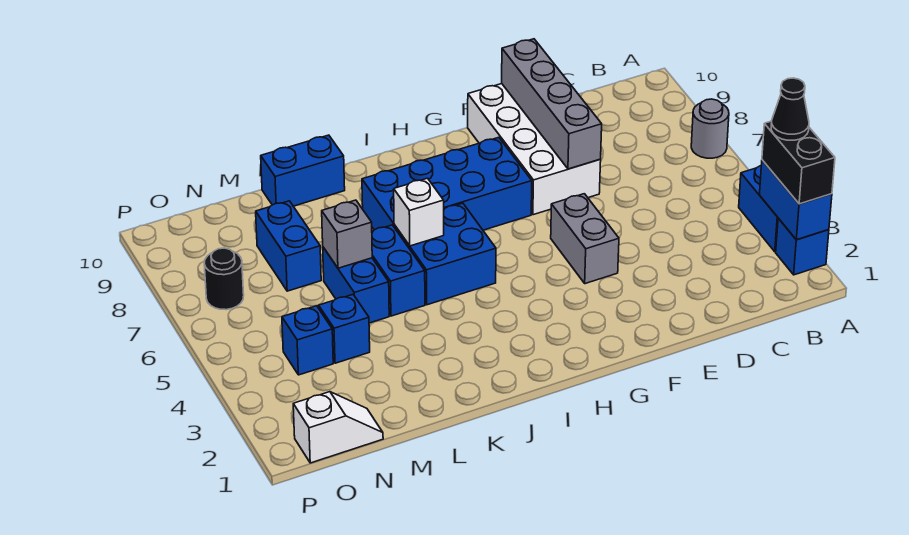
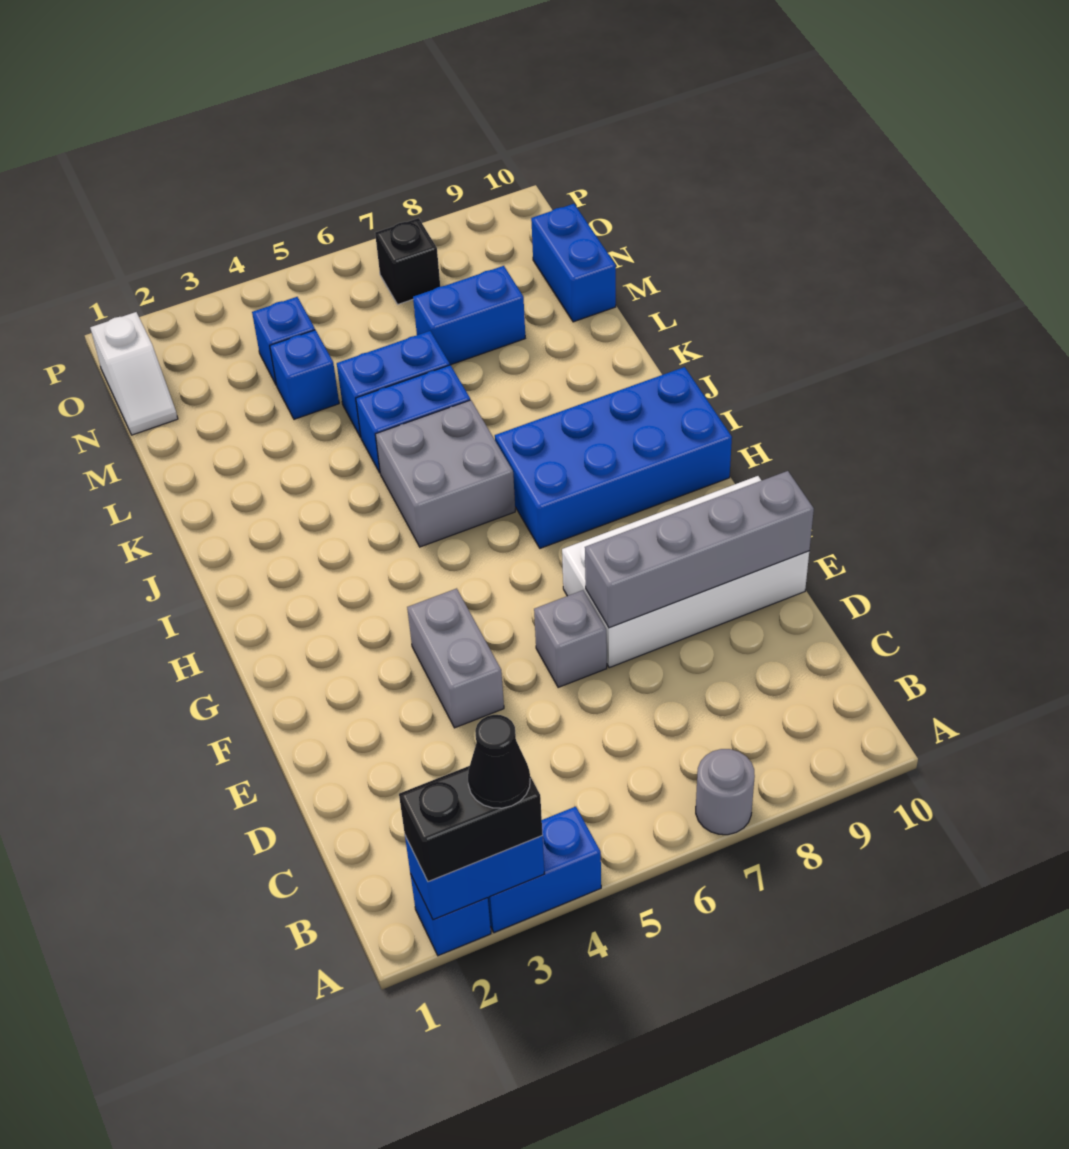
grey brick F4:F5 level 1 -> grey brick E4:F4 level 1
blue brick G7:J8 level 1 -> blue brick H7:I10 level 1
blue brick I5:J6 level 1 -> grey brick I5:J6 level 1
white brick J6 level 2 -> none
blue brick K10:L10 level 1 -> blue brick M10:N10 level 1
grey brick L6 level 2 -> grey brick E6 level 1
black round brick O7 level 1 -> black brick O7 level 1

